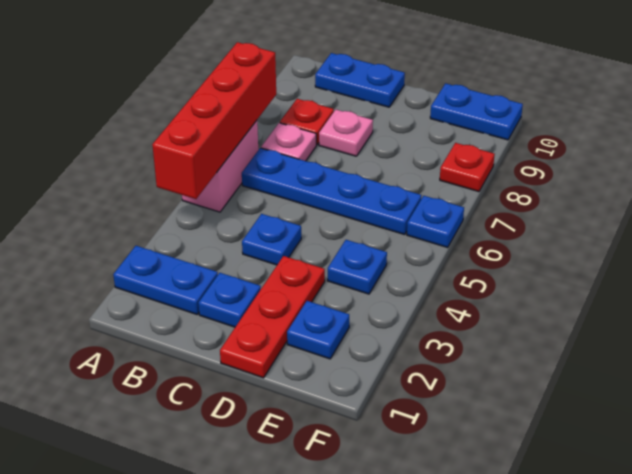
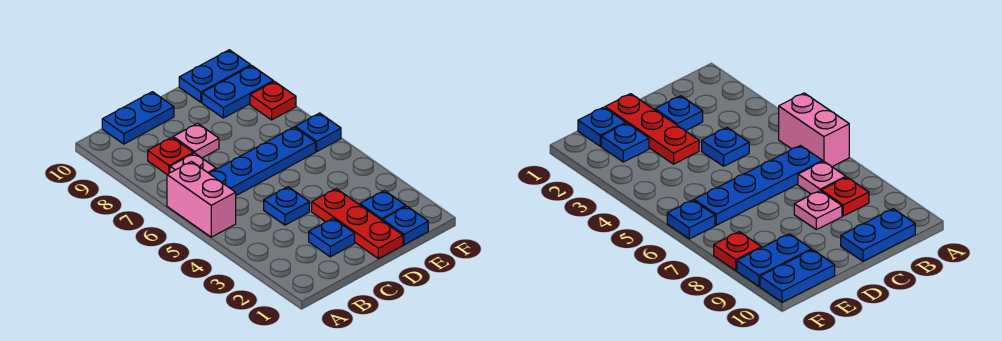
blue plate A2:B2 level 1 -> blue plate E9:F9 level 1
red brick A4:A7 level 2 -> none
blue plate E4 level 1 -> blue plate E1 level 1

